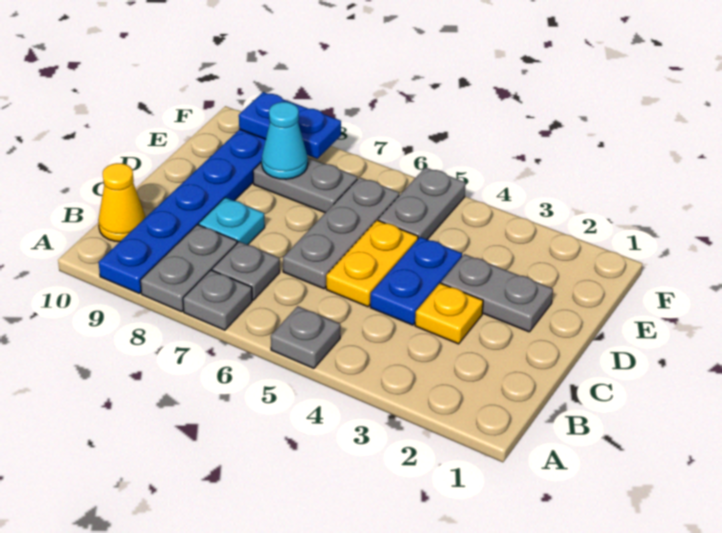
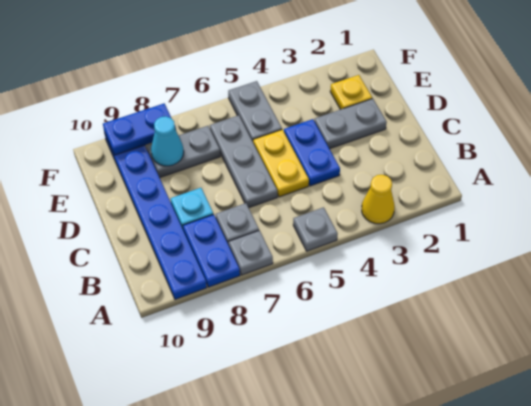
grey plate A8:B8 level 1 -> blue plate A8:B8 level 1
yellow cone B10 level 1 -> yellow cone A3 level 1
yellow plate C3 level 1 -> yellow plate E2 level 1

